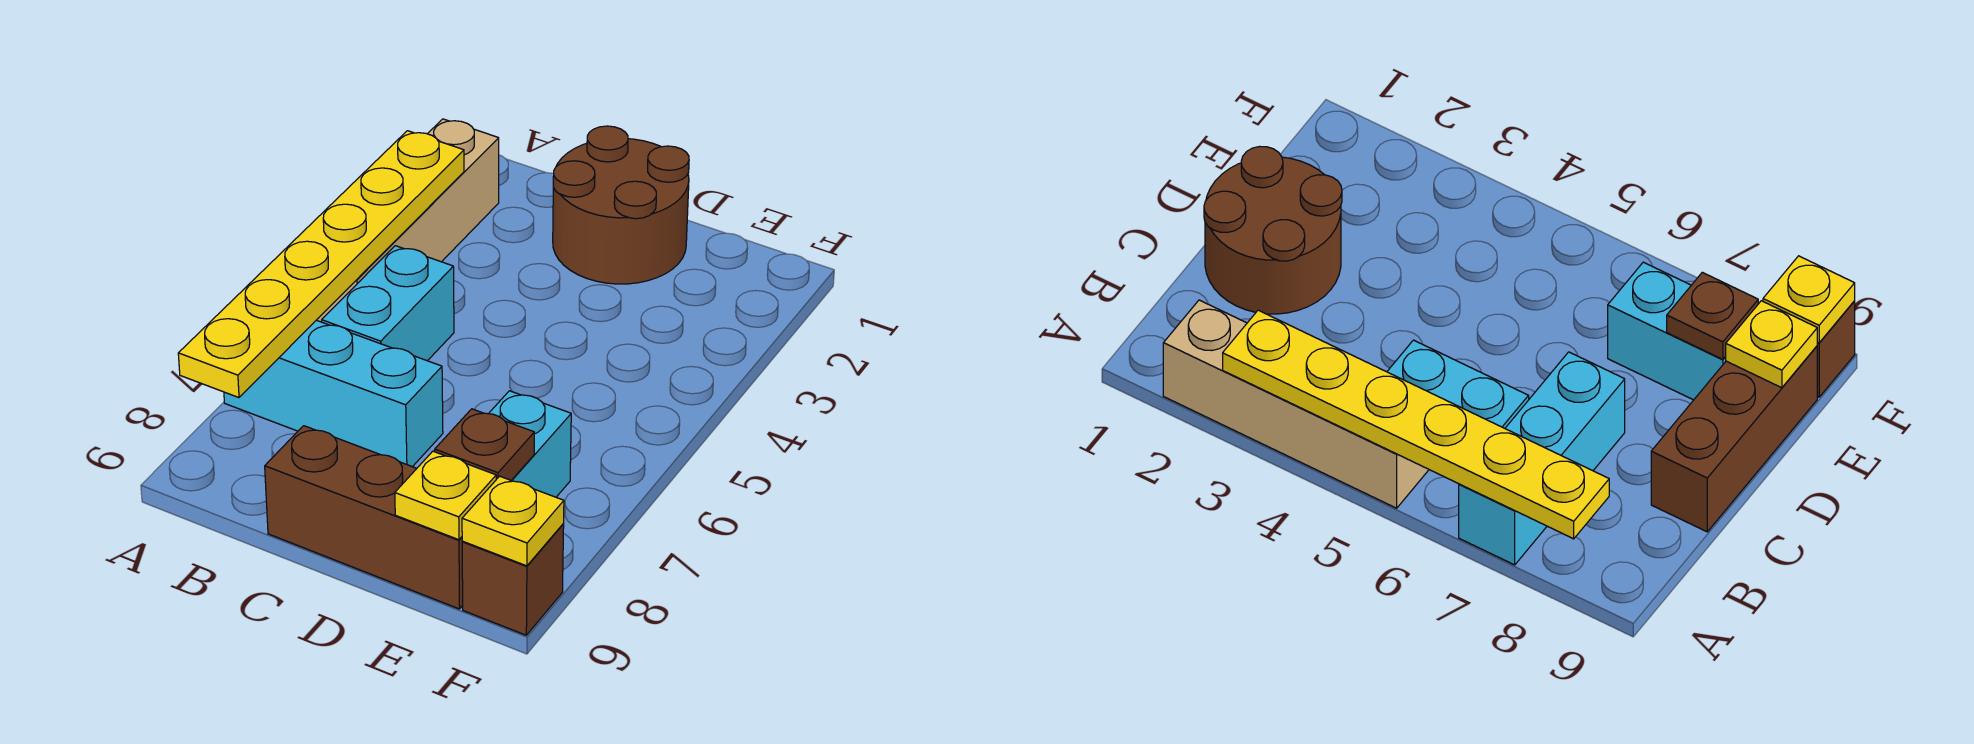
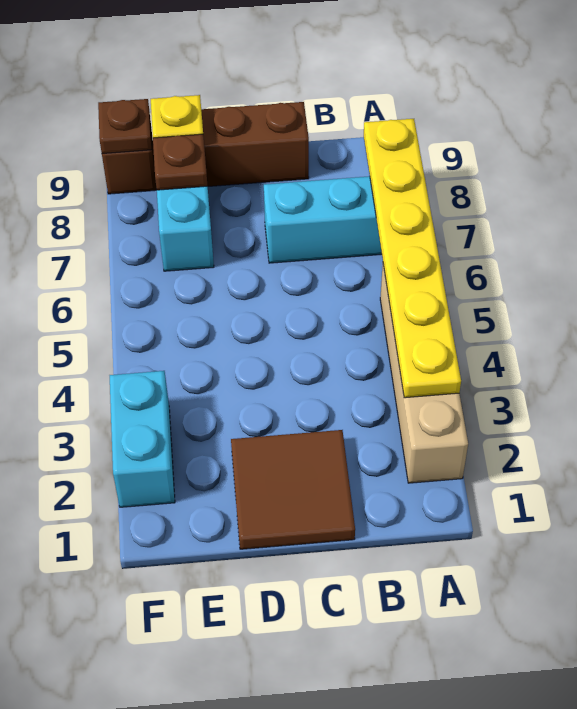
cyan brick B5:B6 level 1 -> cyan brick F2:F3 level 1
brown round brick C1:D2 level 1 -> brown tile C1:D2 level 1
yellow plate F9 level 2 -> brown plate F9 level 2

